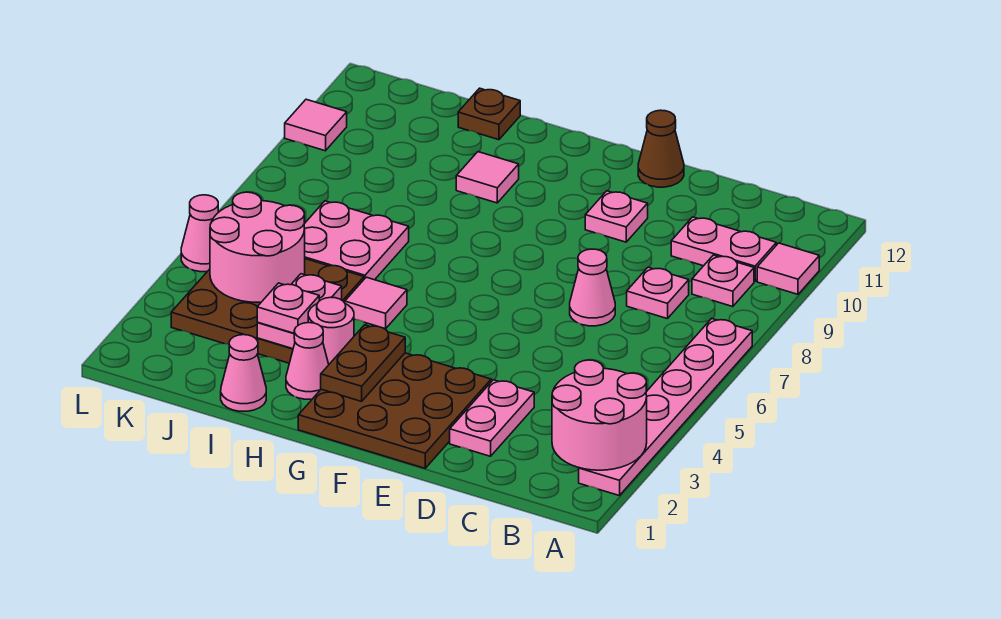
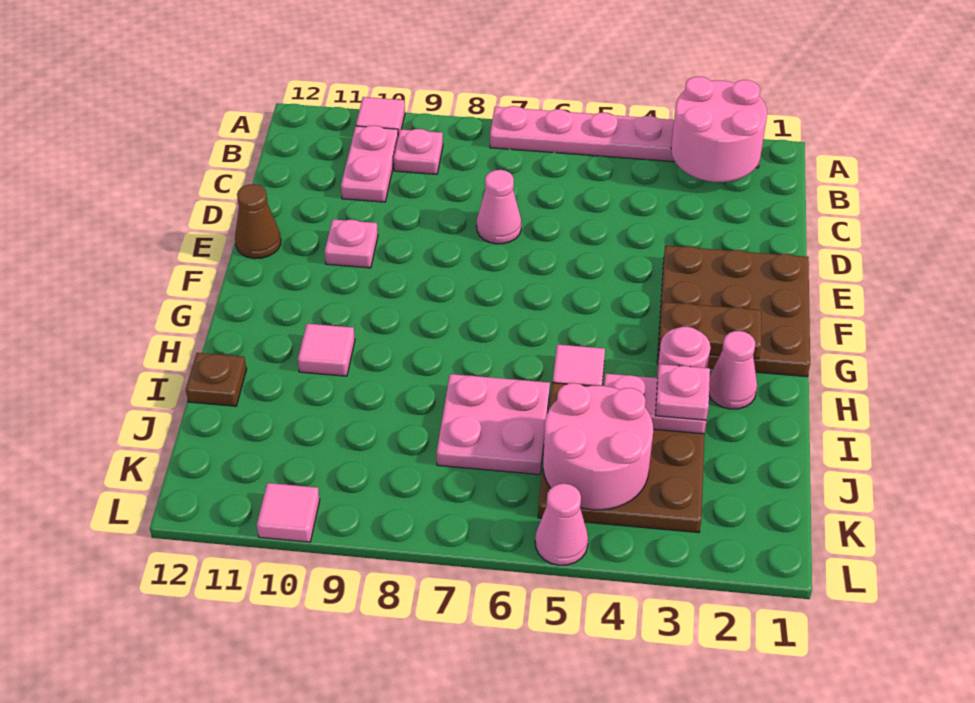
pink plate C8 level 1 -> none
pink plate D2:D3 level 1 -> none
pink cone I1 level 1 -> none

